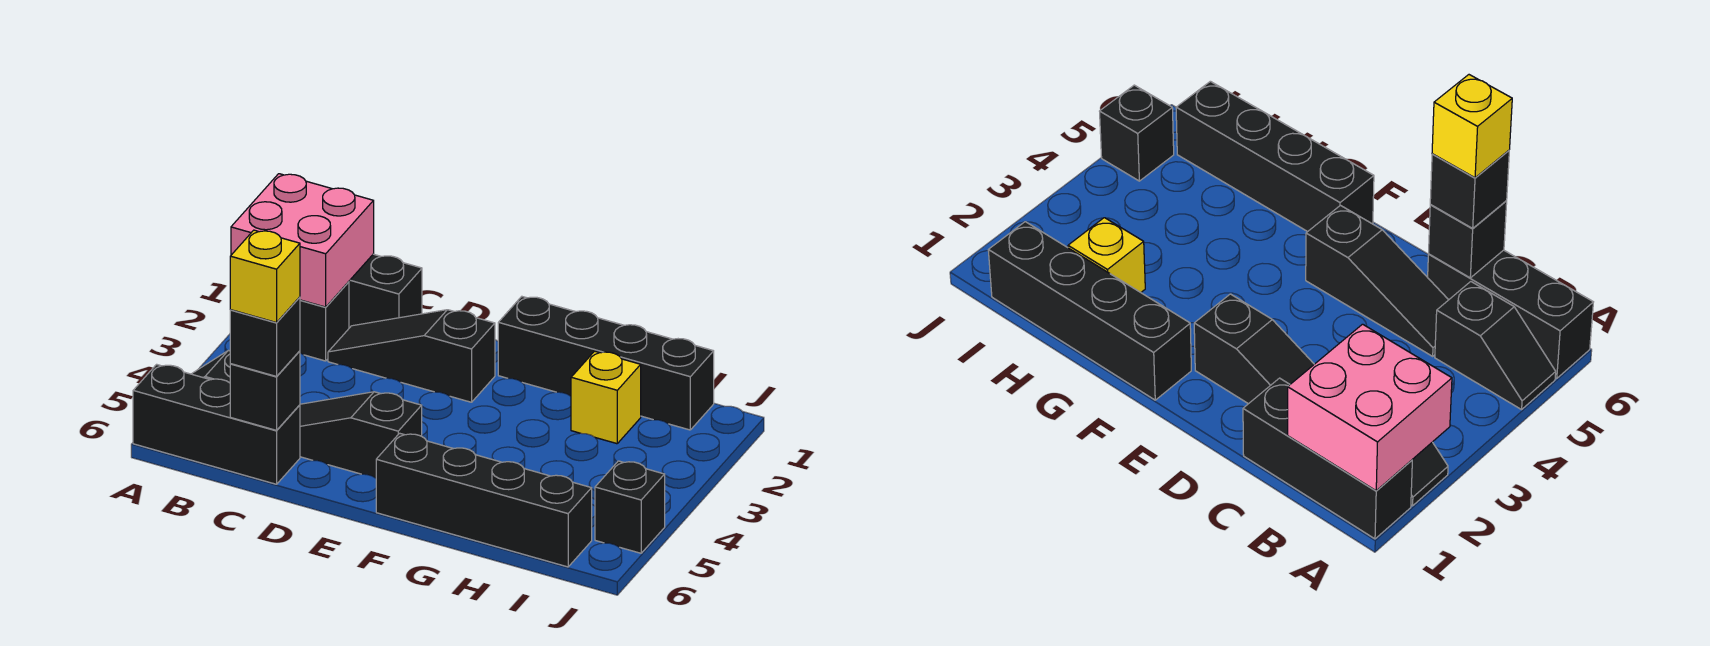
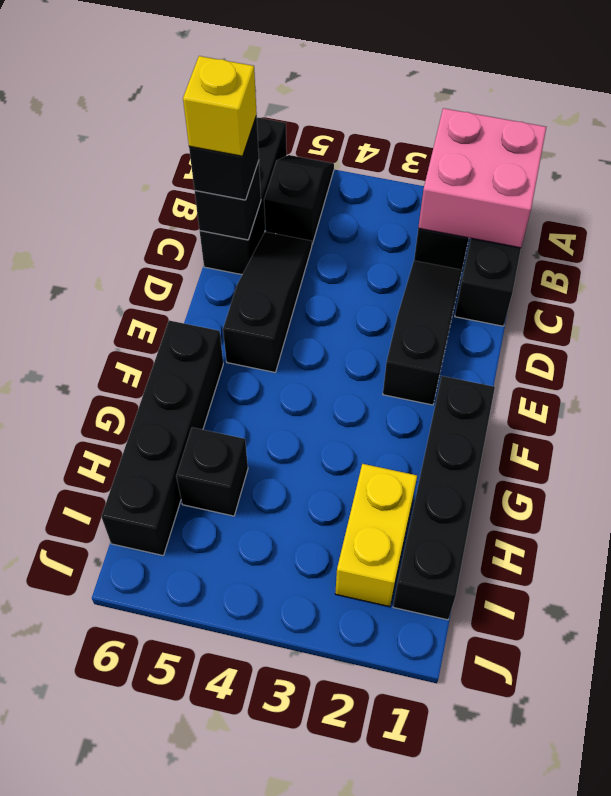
yellow brick H2 level 1 -> yellow brick H2:I2 level 1
black brick J5 level 1 -> black brick H5 level 1

